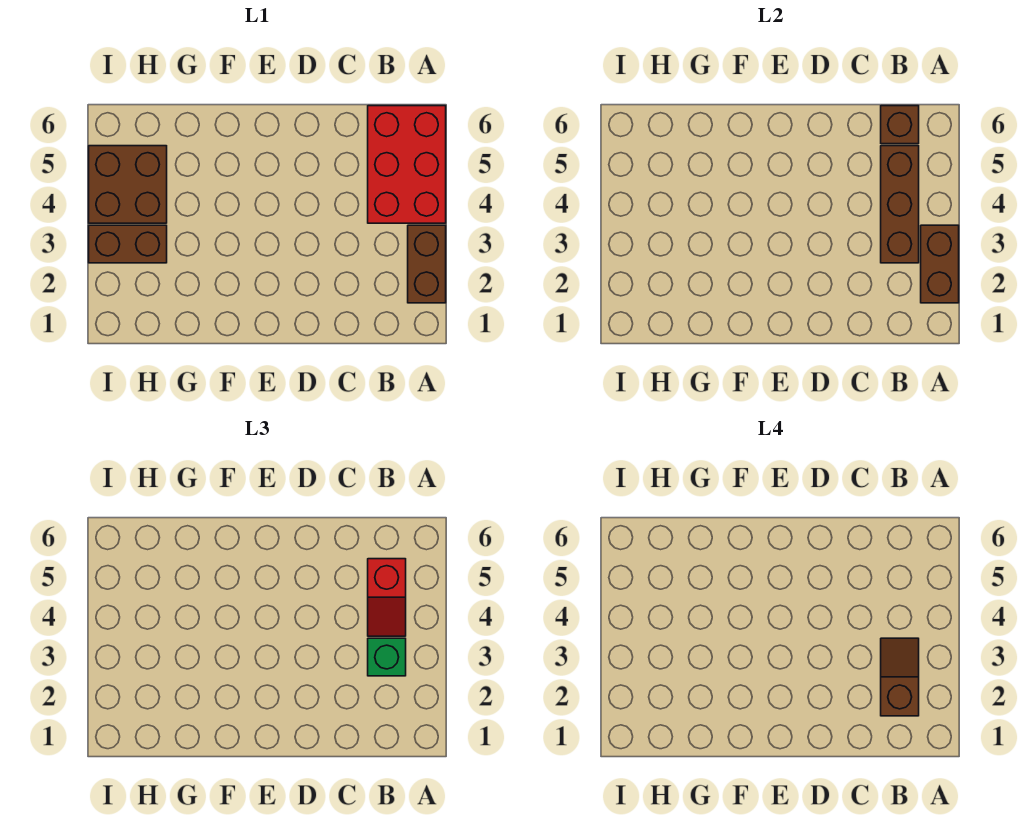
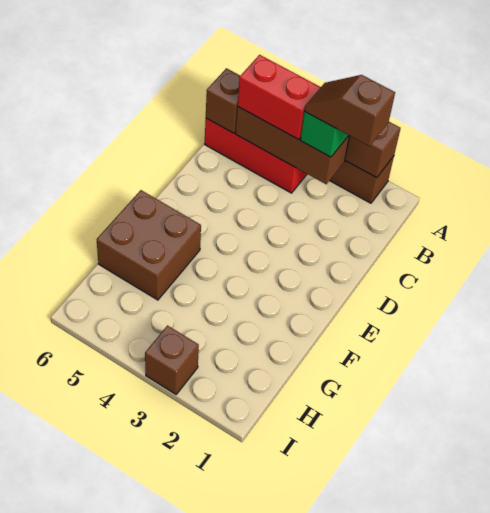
red slope B4:B5 level 3 top 5 -> red brick B4:B5 level 3
brown brick H3:I3 level 1 -> brown brick I3 level 1
brown brick H4:I5 level 1 -> brown brick F5:G6 level 1

